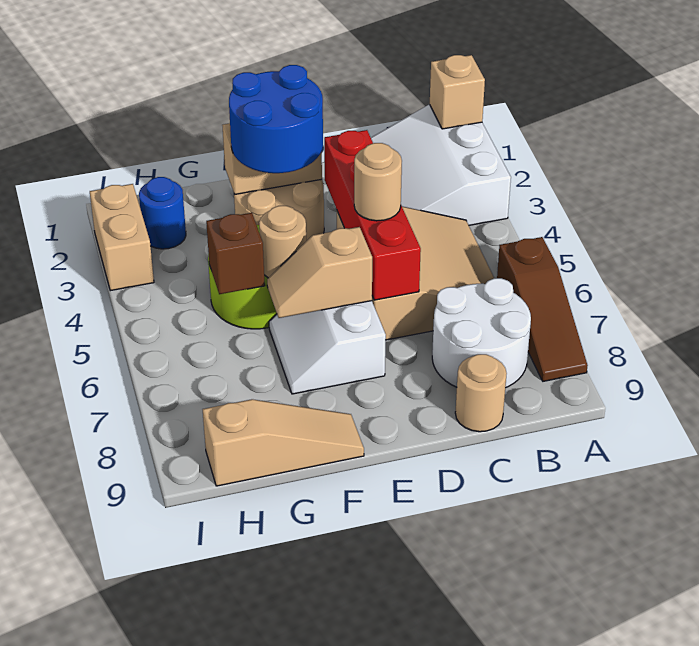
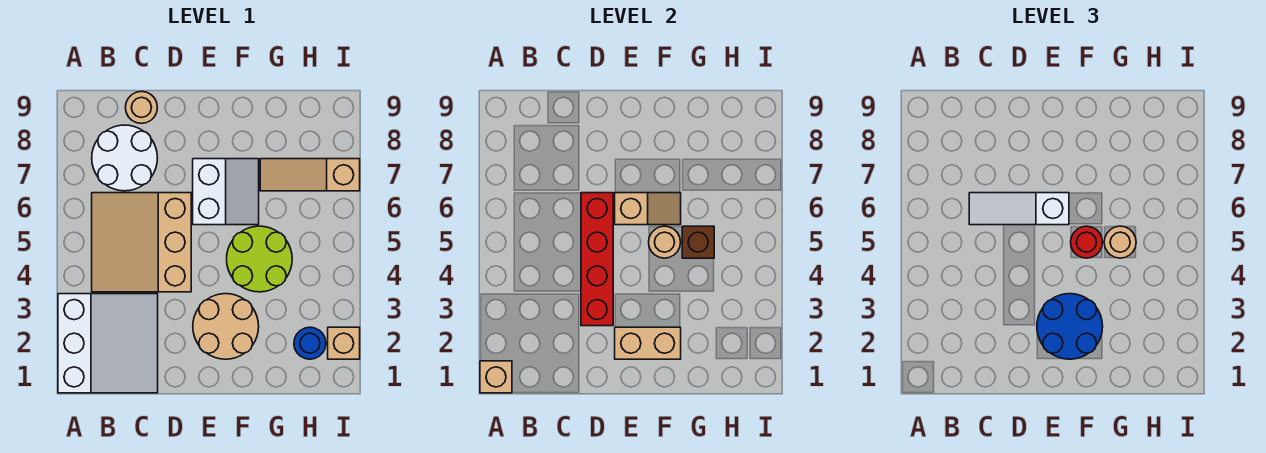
brown slope A6:A8 level 1 top 6 -> none
none -> white slope C6:E6 level 3 top E
tan round brick D5 level 3 -> tan round brick G5 level 3
none -> red round brick F5 level 3
tan slope F9:H9 level 1 top H -> tan slope G7:I7 level 1 top I
tan brick I2:I3 level 1 -> tan brick I2 level 1

